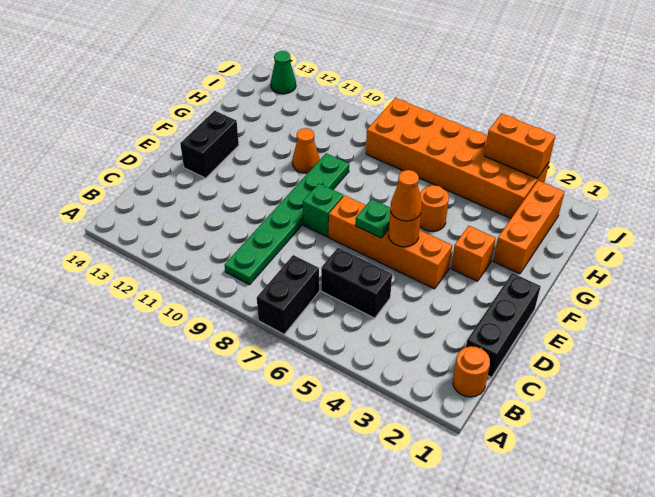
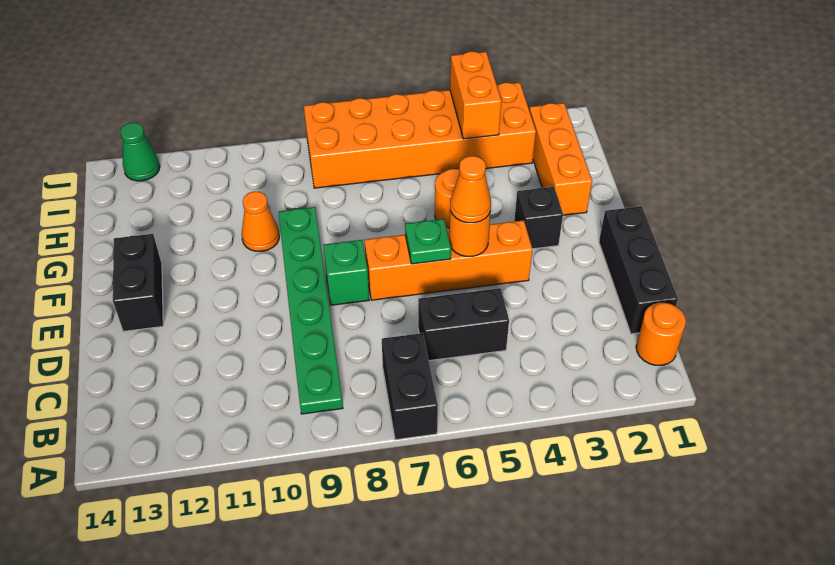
orange brick F3 level 1 -> black brick F3 level 1
orange brick J3:J4 level 2 -> orange brick I4:J4 level 2

